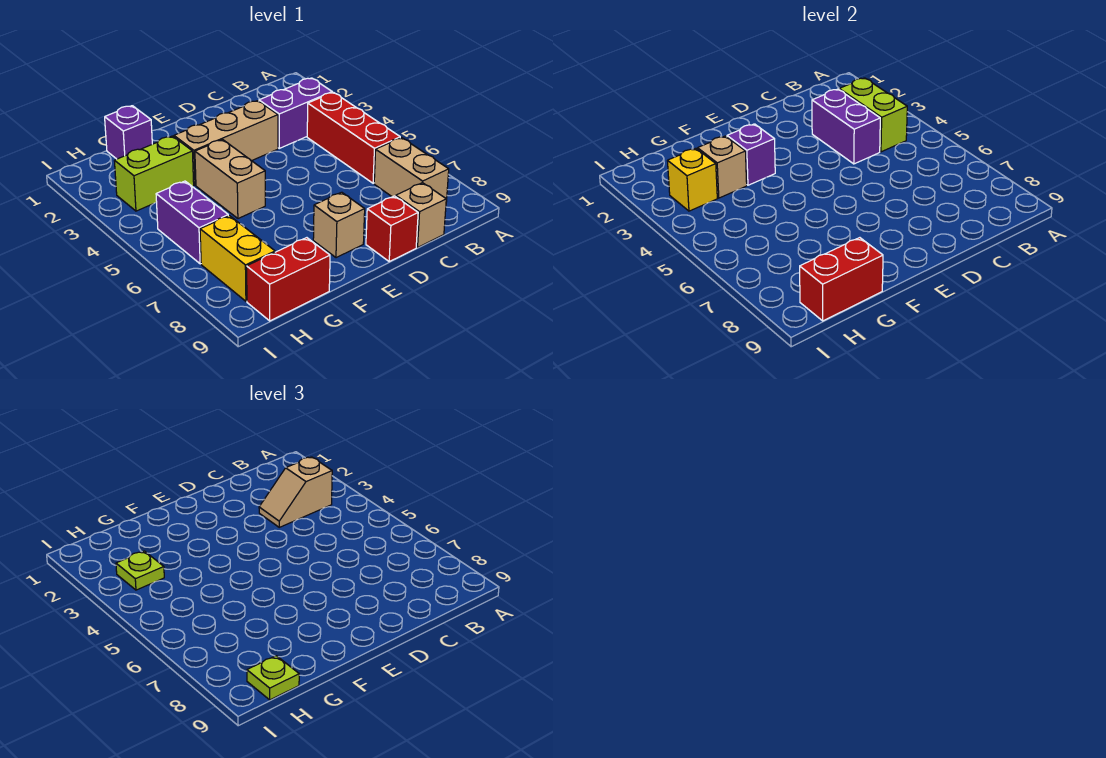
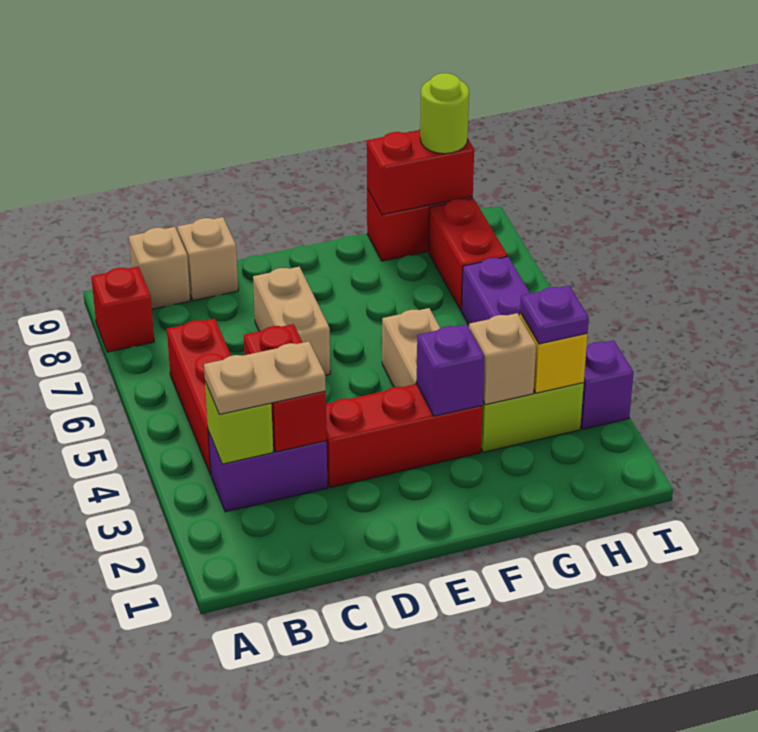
lime brick B3:B4 level 2 -> lime brick B3 level 2
tan slope B3:C3 level 3 top B -> tan plate B3:C3 level 3
tan brick B7:B8 level 1 -> tan brick D6:D7 level 1
purple brick C3:C4 level 2 -> red brick C3:C4 level 2
tan brick D3:F3 level 1 -> red brick D3:F3 level 1
red brick D9 level 1 -> red brick A8 level 1
tan brick E8 level 1 -> tan brick B9 level 1
purple brick G1 level 1 -> purple brick I3 level 1
lime plate H3 level 3 -> purple plate H3 level 3
yellow brick H7:H8 level 1 -> red brick H7:H8 level 1
lime plate H9 level 3 -> lime round brick H9 level 3

